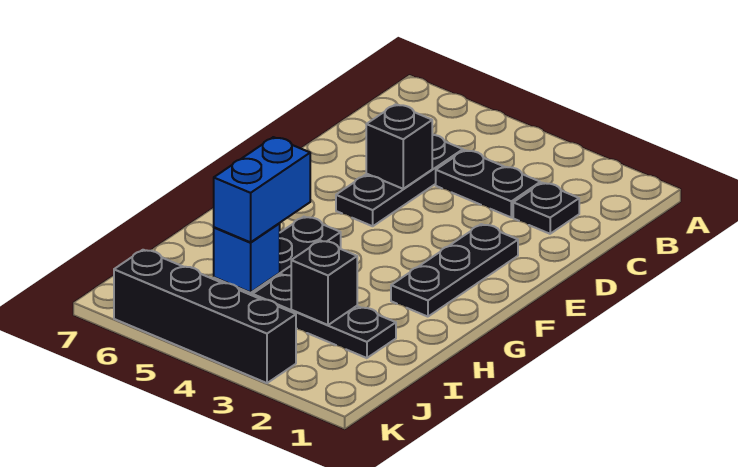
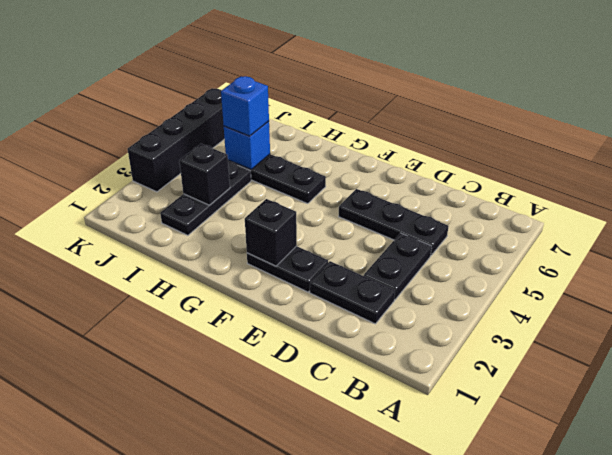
black plate C2 level 1 -> black plate C2:D2 level 1
black brick D5 level 2 -> black brick F2 level 2
black plate E2:G2 level 1 -> black plate E2:F2 level 1
blue brick H5:I5 level 3 -> blue brick I5 level 3

